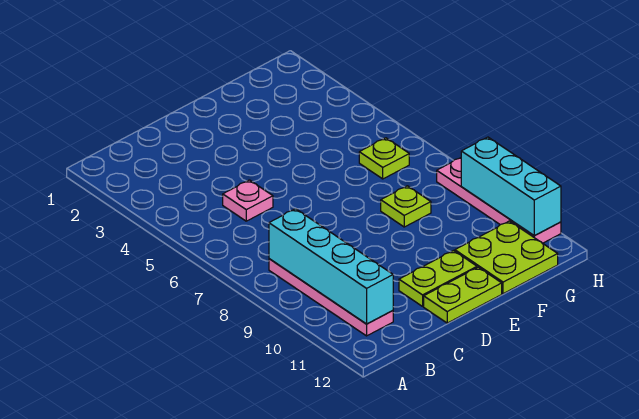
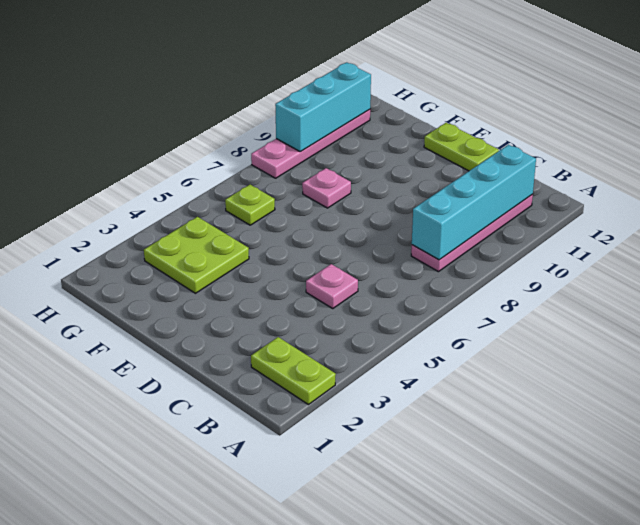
lime plate D11:E11 level 1 -> lime plate A2:B2 level 1
lime plate F8 level 1 -> pink plate F8 level 1
lime plate F11:G12 level 1 -> lime plate F3:G4 level 1

